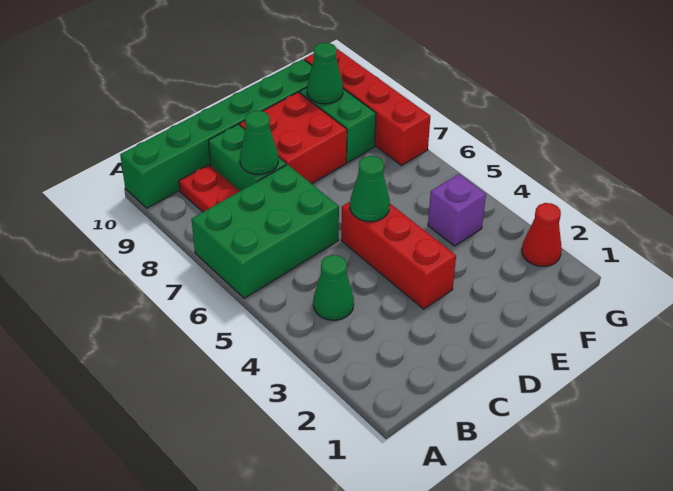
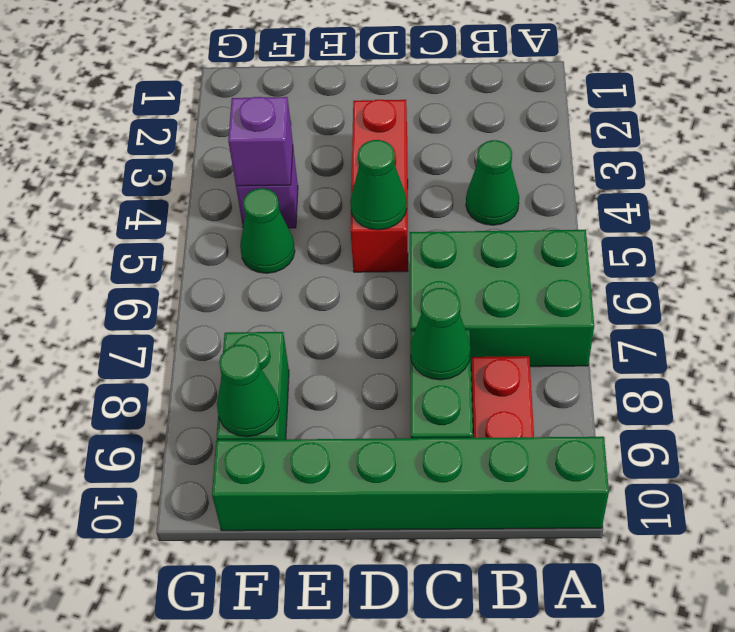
red brick D8:E9 level 1 -> none
none -> purple brick F4 level 2
none -> green cone F5 level 1
red cone G2 level 1 -> none
red brick G7:G10 level 1 -> none

